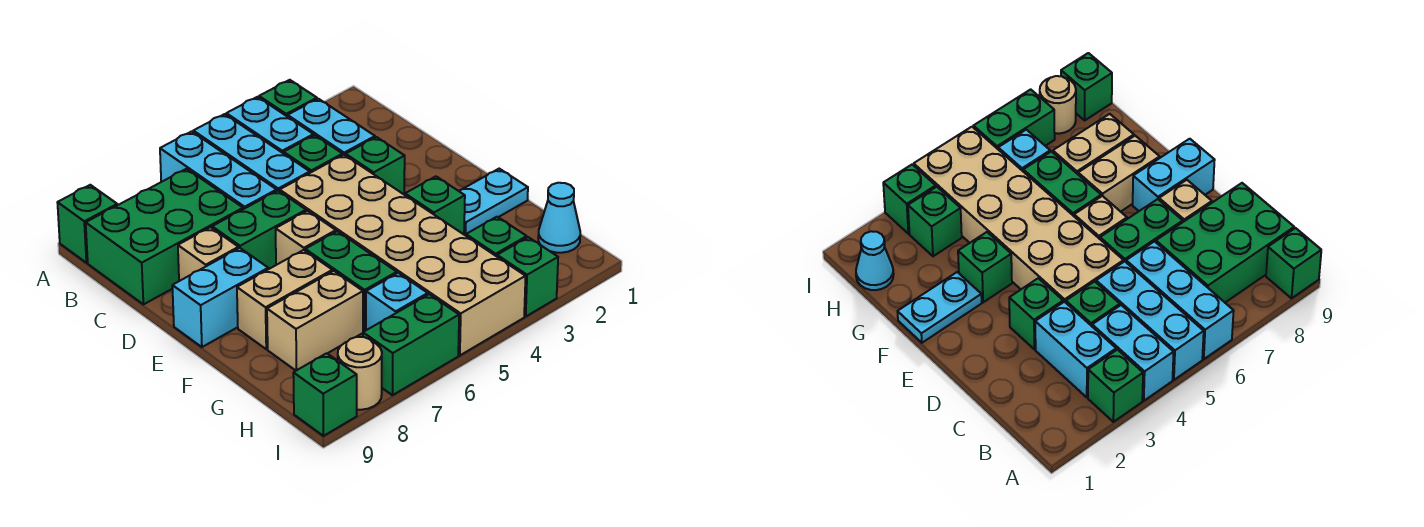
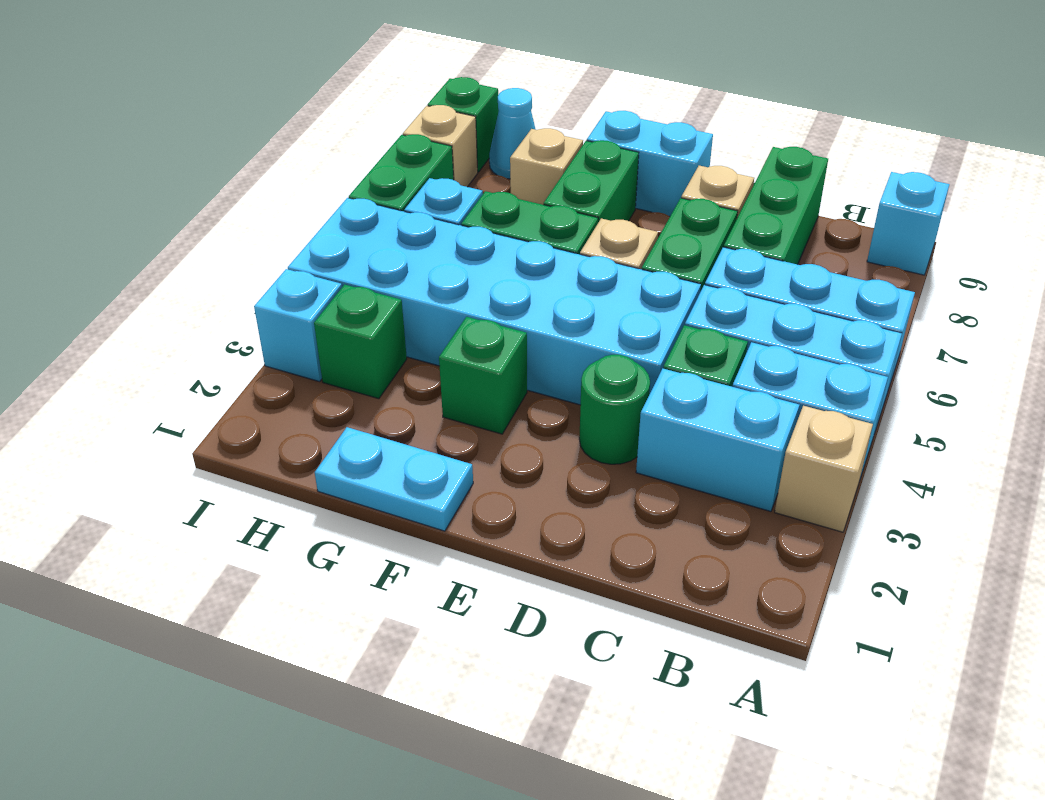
green brick A3 level 1 -> tan brick A3 level 1
green brick A9 level 1 -> cyan brick A9 level 1
green brick B7:C9 level 1 -> green brick C7:C9 level 1
green brick D3 level 1 -> green round brick D3 level 1
tan brick D4:I5 level 1 -> cyan brick D4:I5 level 1
cyan brick E8:E9 level 1 -> cyan brick E9:F9 level 1
cyan plate F1:F2 level 1 -> cyan plate F1:G1 level 1
tan brick F7:F8 level 1 -> green brick F7:F8 level 1
tan brick G7:G8 level 1 -> tan brick G8 level 1
cyan cone H1 level 1 -> cyan cone H9 level 1
green brick I3 level 1 -> cyan brick I3 level 1
tan round brick I8 level 1 -> tan brick I8 level 1

